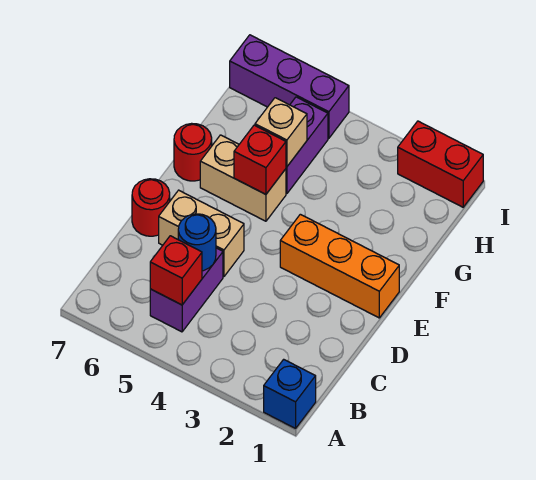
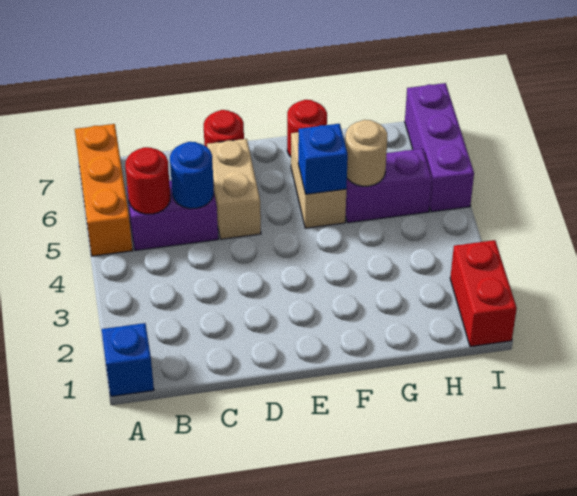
red brick B5 level 2 -> red round brick B5 level 2
orange brick E1:E3 level 1 -> orange brick A5:A7 level 1
red brick F5 level 2 -> blue brick F5 level 2
tan brick G5 level 2 -> tan round brick G5 level 2

